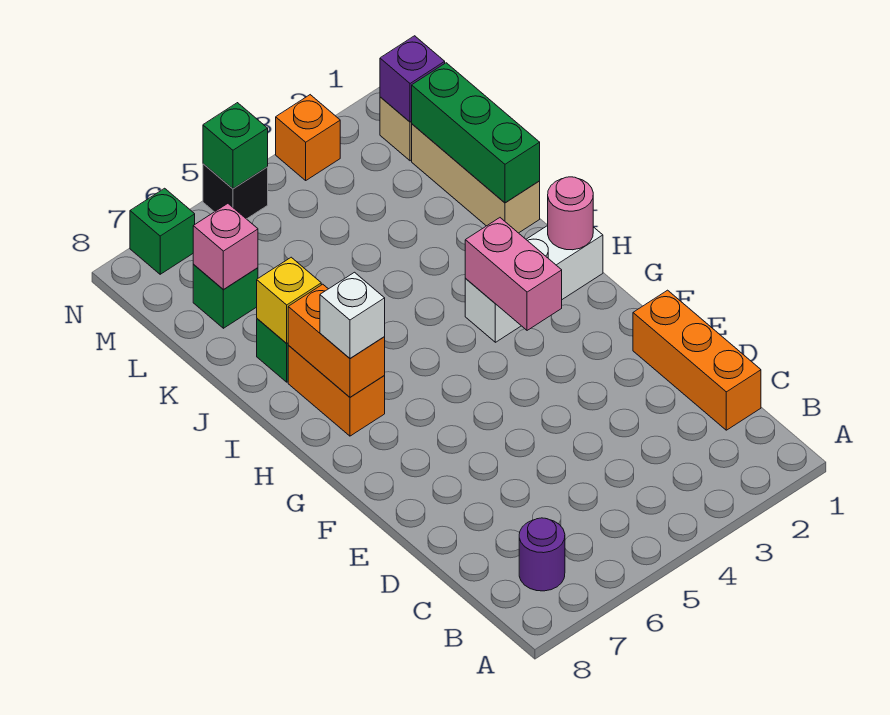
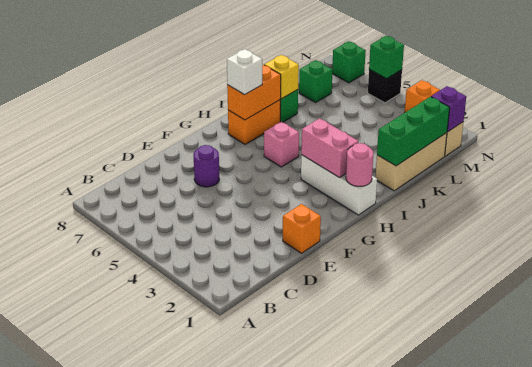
purple round brick B7 level 1 -> purple round brick E6 level 1
orange brick C1:E1 level 1 -> orange brick E1 level 1
pink brick G3:H3 level 2 -> pink brick H2:H3 level 2
pink brick L7 level 2 -> pink brick H5 level 1

